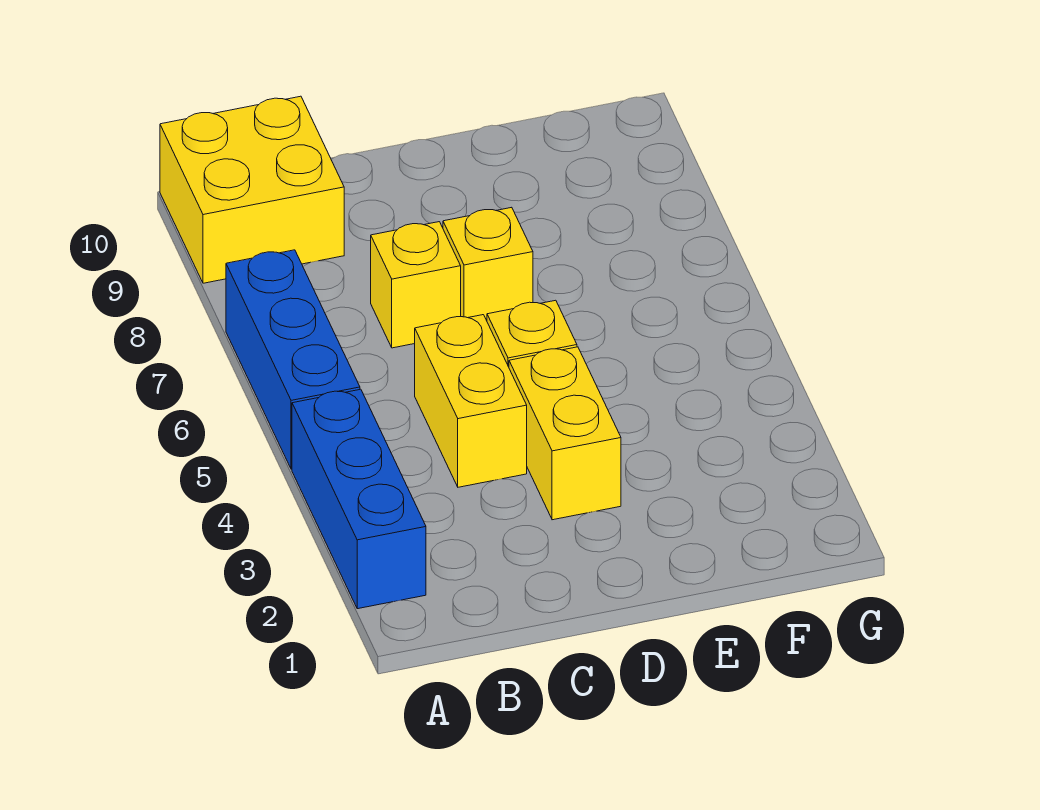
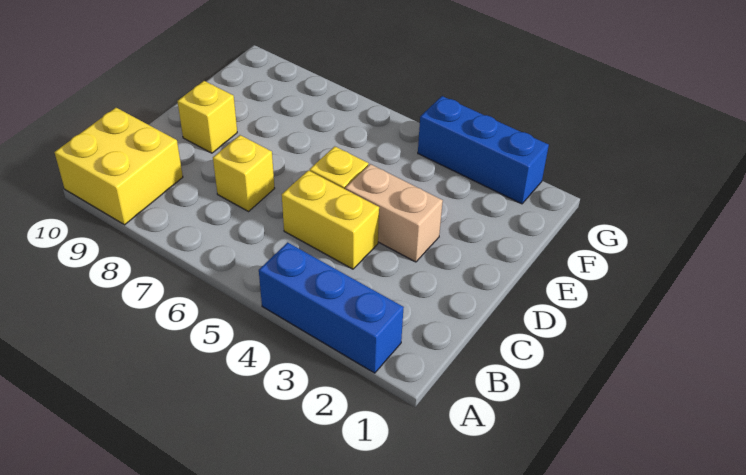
blue brick A5:A7 level 1 -> blue brick G2:G4 level 1
yellow brick D3:D4 level 1 -> tan brick D3:D4 level 1
yellow brick D7 level 1 -> yellow brick D9 level 1

